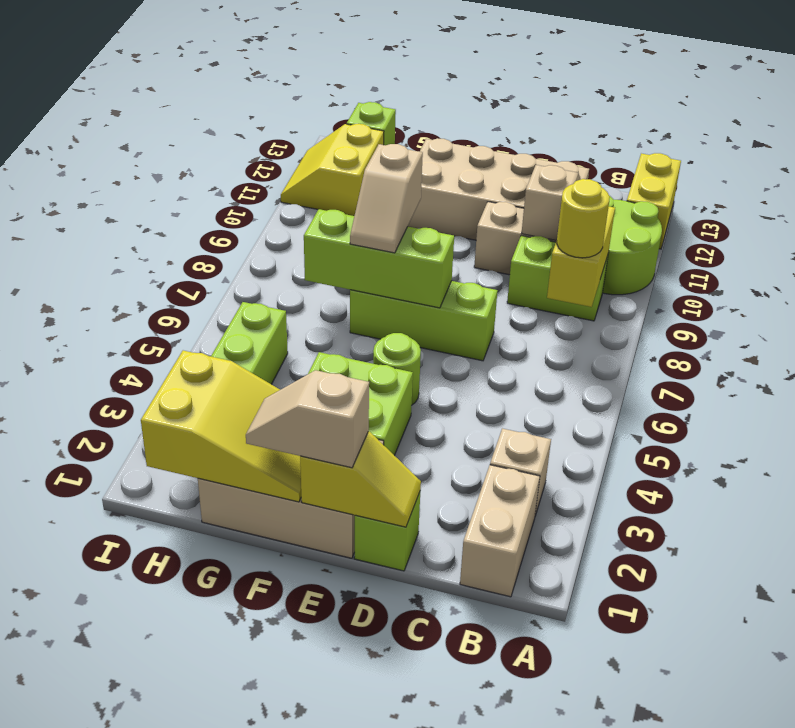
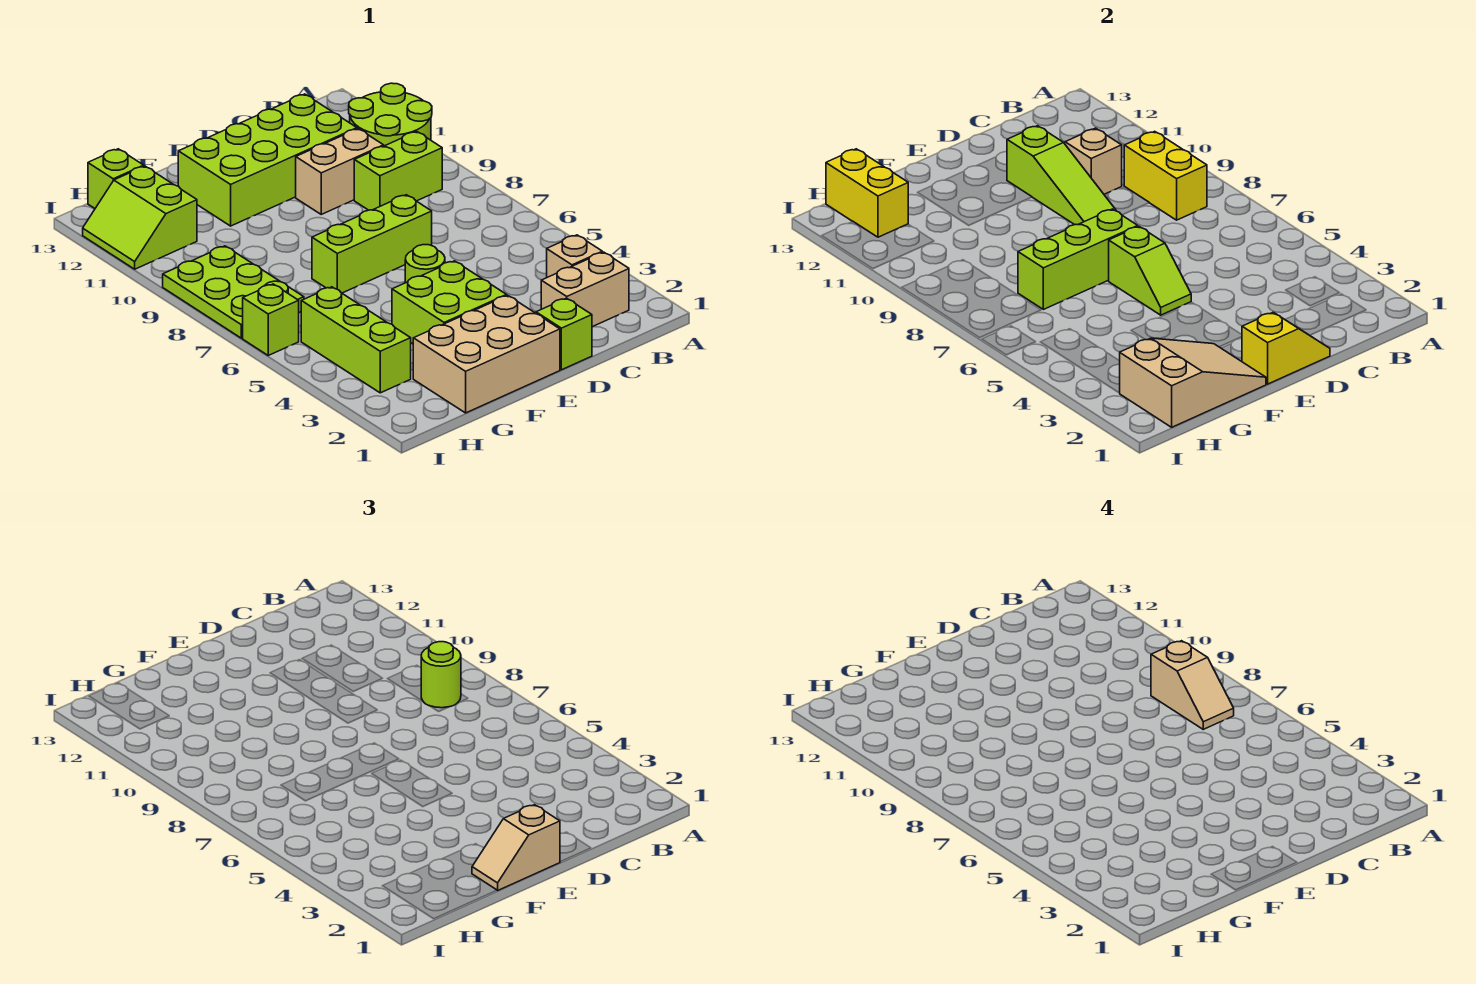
yellow brick A12:A13 level 1 -> yellow brick H12:H13 level 2
tan brick B1:B2 level 1 -> tan brick B2:C2 level 1
yellow round brick B8 level 3 -> lime round brick B8 level 3
tan brick C11:F12 level 1 -> lime brick C11:F12 level 1
none -> lime slope D9:D11 level 2 top 11
none -> lime slope E5:E6 level 2 top 6
yellow slope F1:H2 level 2 top H -> tan slope F1:H2 level 2 top H
tan slope F7:F8 level 3 top 8 -> tan slope B7:B8 level 4 top 8
none -> lime plate H7:I9 level 1
yellow slope H11:I12 level 1 top H -> lime slope H11:I12 level 1 top H
none -> lime brick I6 level 1

